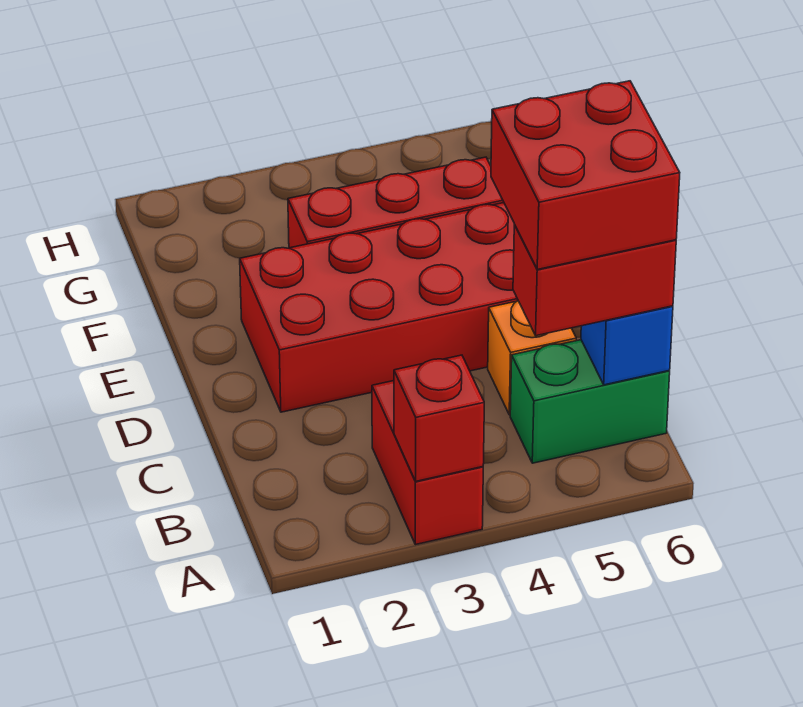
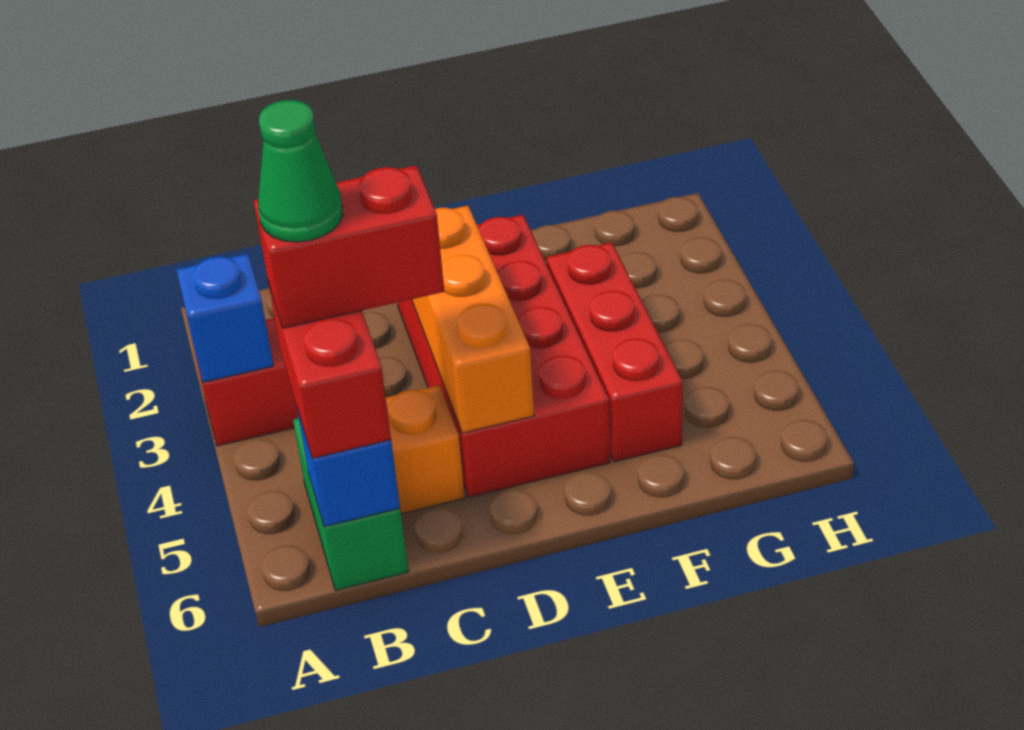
red brick A3 level 2 -> blue brick A3 level 2
red brick B5:C6 level 4 -> red brick B5:C5 level 4
none -> green cone B5 level 5
none -> orange brick D3:D5 level 2

